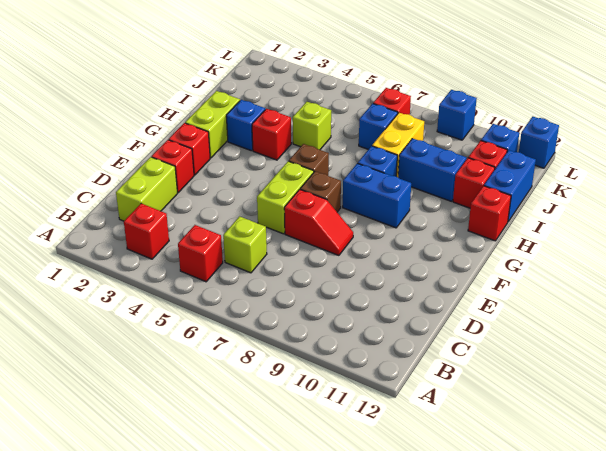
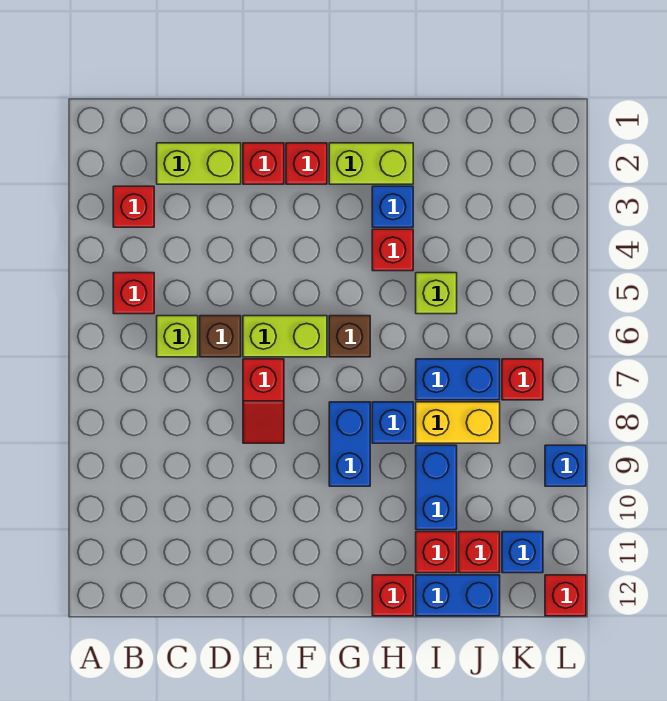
brown brick F7 level 1 -> brown brick D6 level 1
blue brick J7 level 1 -> blue brick I7:J7 level 1
blue brick L12 level 1 -> red brick L12 level 1

